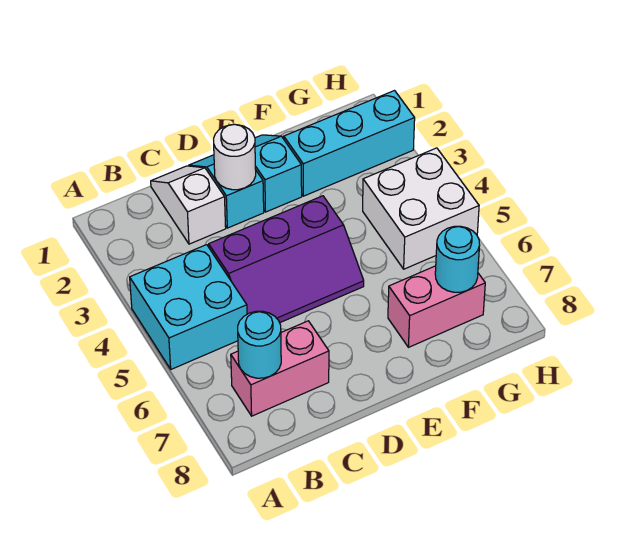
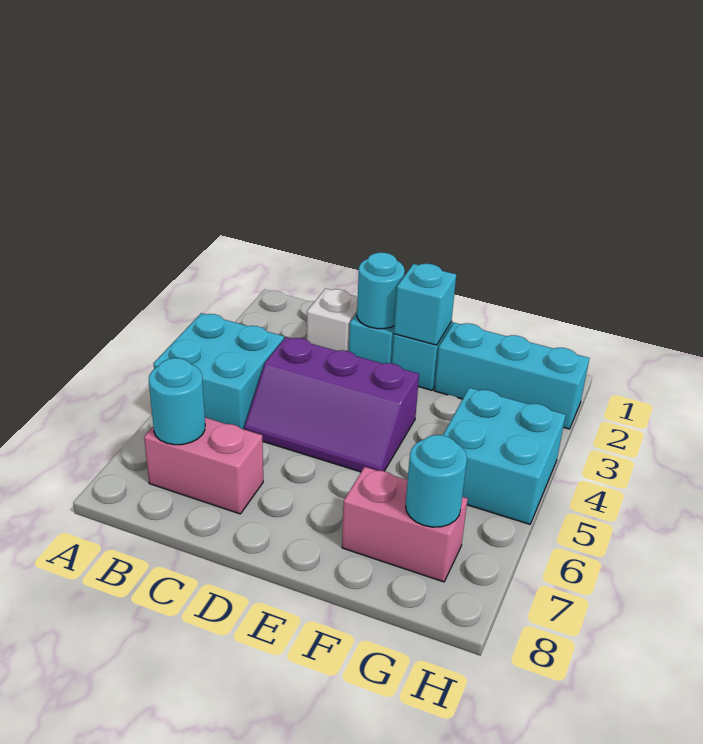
white round brick D2 level 2 -> cyan round brick D2 level 2
none -> cyan brick E2 level 2
white brick G4:H5 level 1 -> cyan brick G4:H5 level 1

